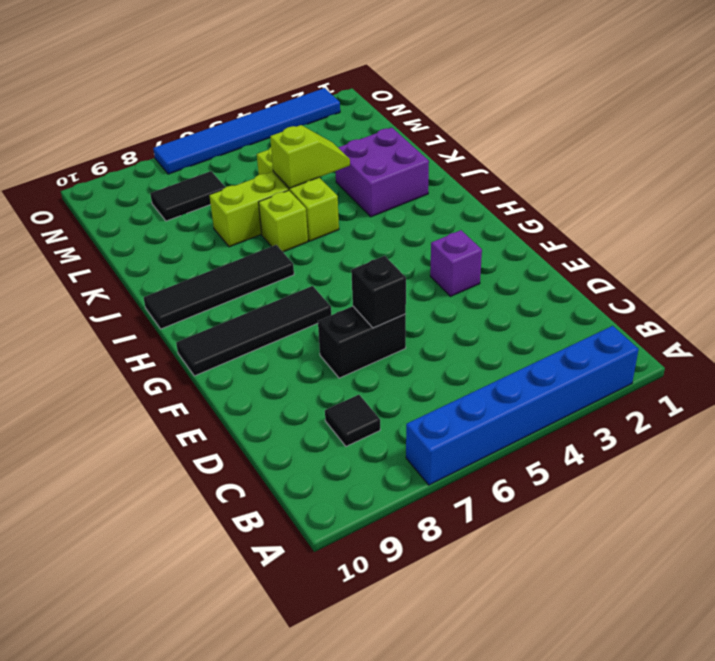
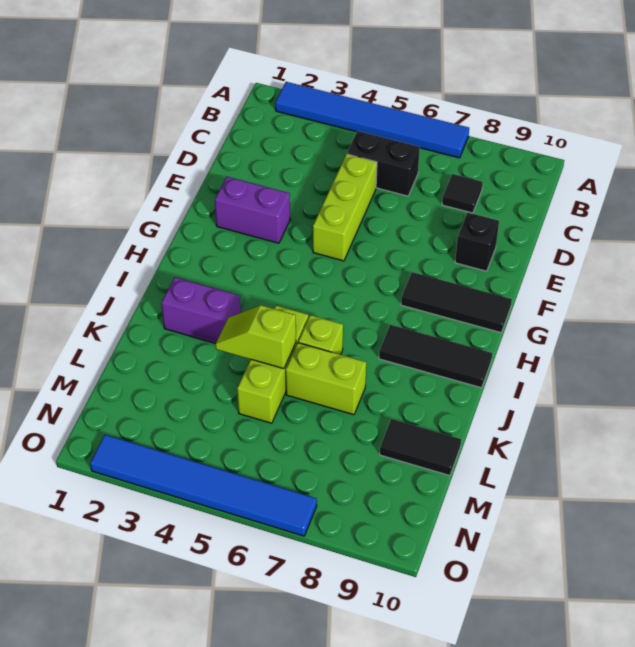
blue brick A2:A7 level 1 -> blue tile A2:A7 level 1
none -> lime brick D5:F5 level 1
black brick E6:E7 level 1 -> black brick C5:C6 level 1
black brick E6 level 2 -> black brick E9 level 1
purple brick F3 level 1 -> purple brick F2:F3 level 1
black tile G7:G10 level 1 -> black tile G8:G10 level 1
black tile I7:I10 level 1 -> black tile I8:I10 level 1
purple brick J2:K3 level 1 -> purple brick J2:J3 level 1
black tile M7:M8 level 1 -> black tile L9:L10 level 1

